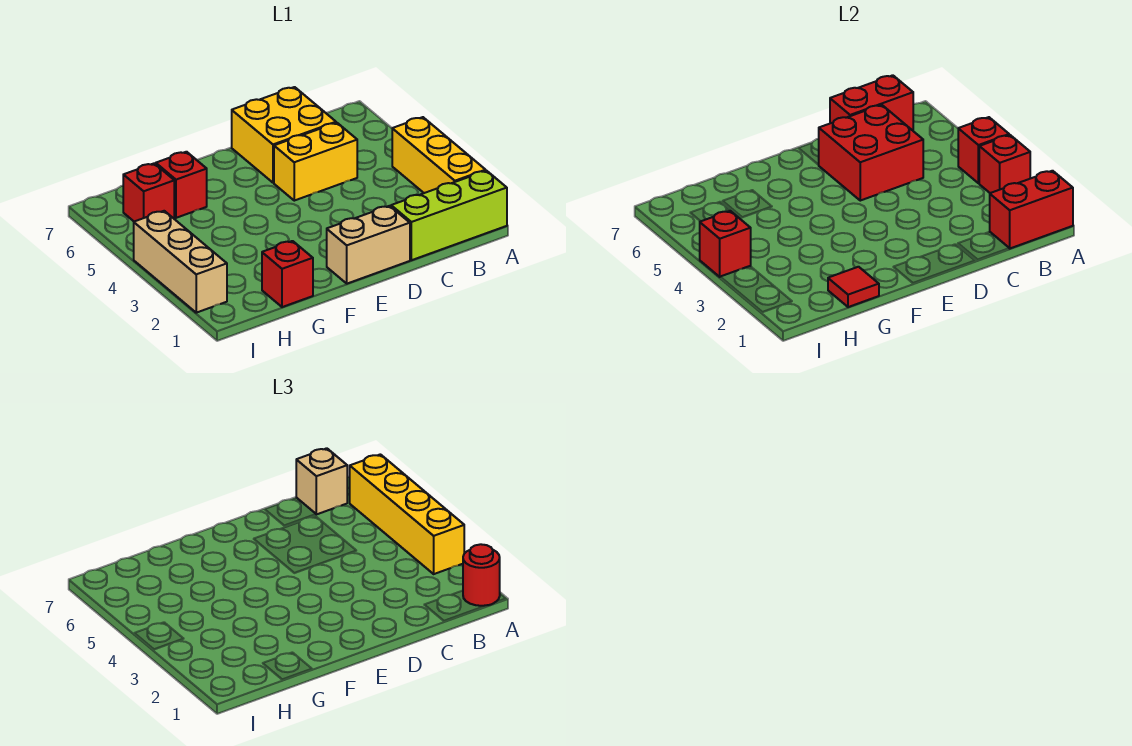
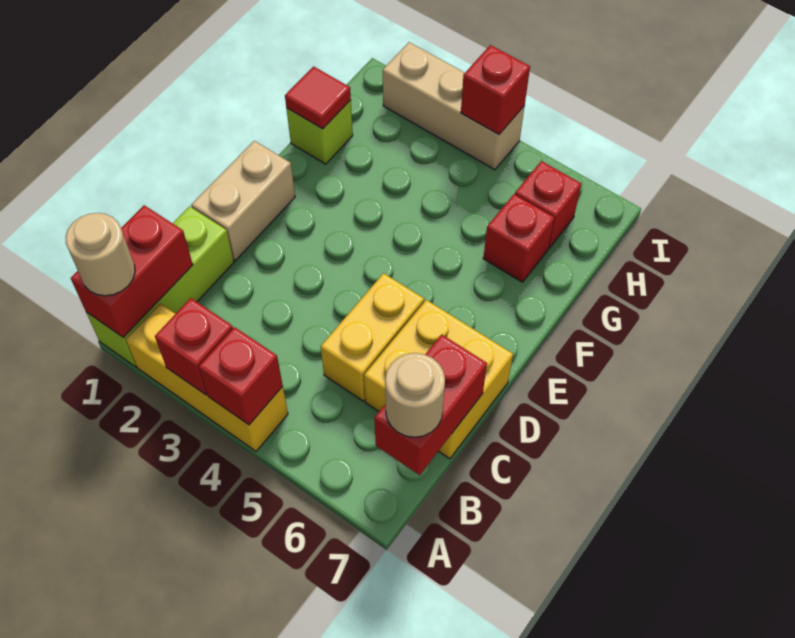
red round brick A1 level 3 -> tan round brick A1 level 3
yellow brick A3:A6 level 3 -> none
tan brick B7 level 3 -> tan round brick B7 level 3
red brick C5:D6 level 2 -> none
red brick G1 level 1 -> lime brick G1 level 1

